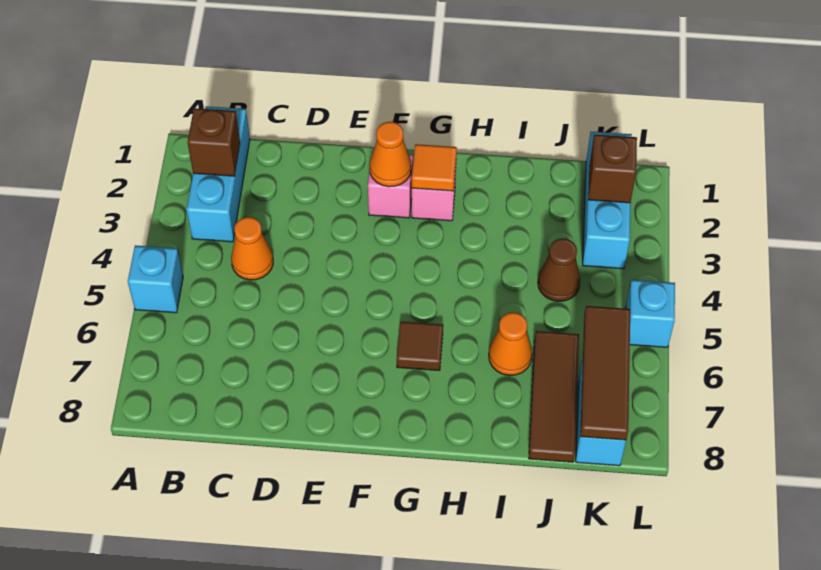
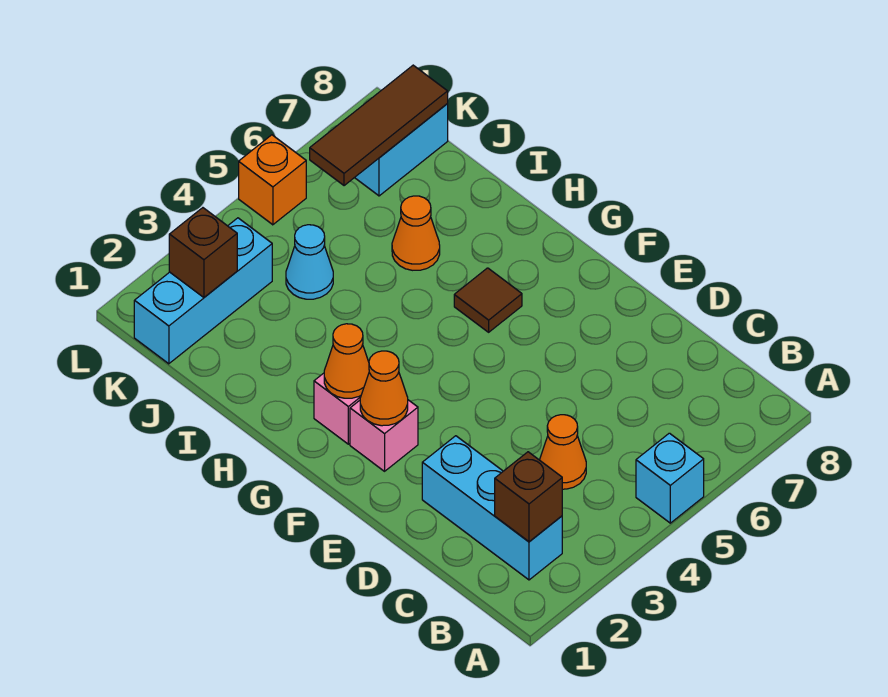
cyan brick B1:B3 level 1 -> cyan brick B2:D2 level 1
orange tile G2 level 2 -> orange cone G2 level 2
brown cone J4 level 1 -> cyan cone J4 level 1
brown tile J6:J8 level 1 -> none
cyan brick L5 level 1 -> orange brick L5 level 1

